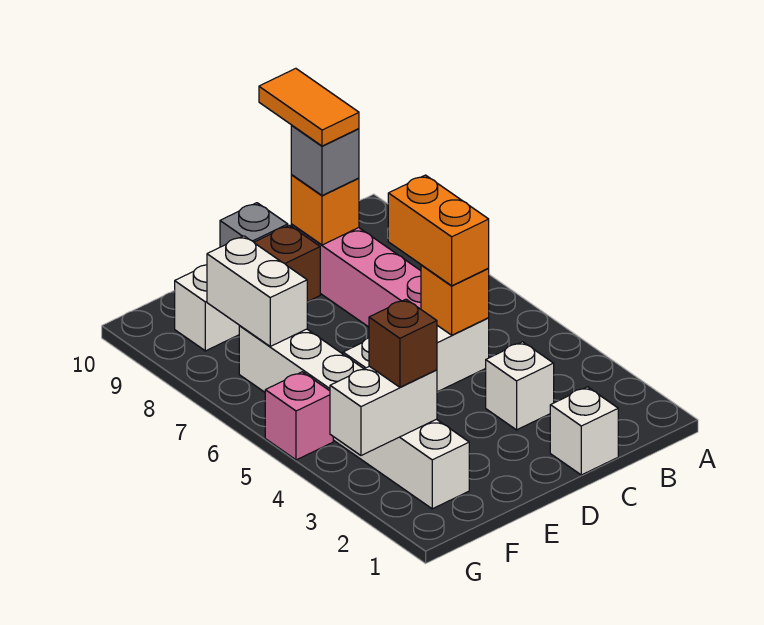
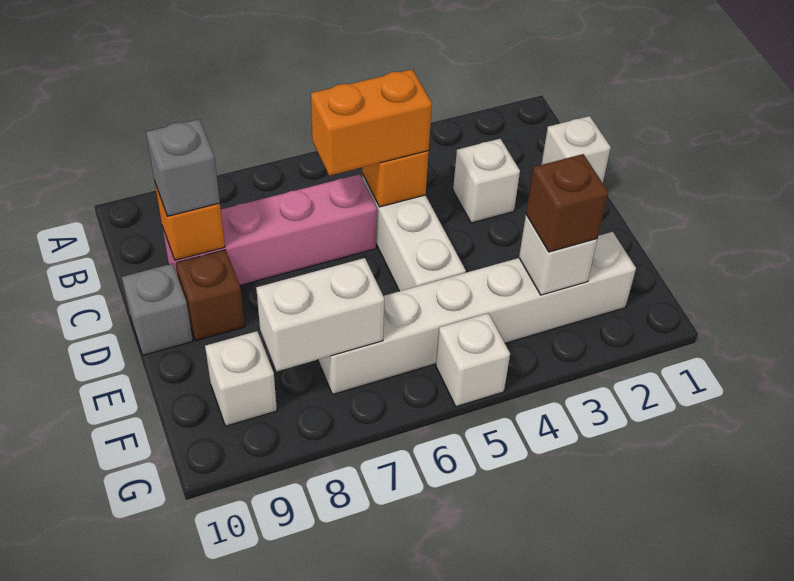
orange tile C9:C10 level 4 -> none
white brick F3:G3 level 2 -> white brick F3 level 2
pink brick G5 level 1 -> white brick G5 level 1

